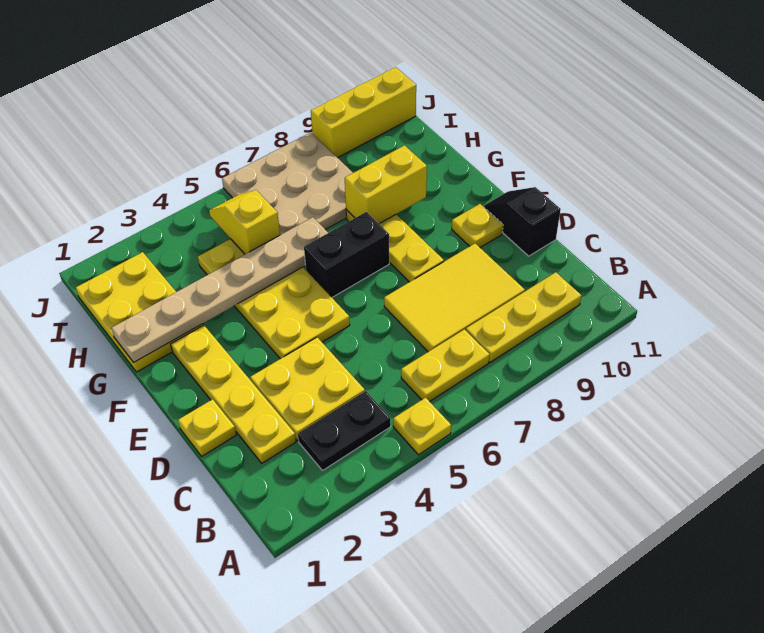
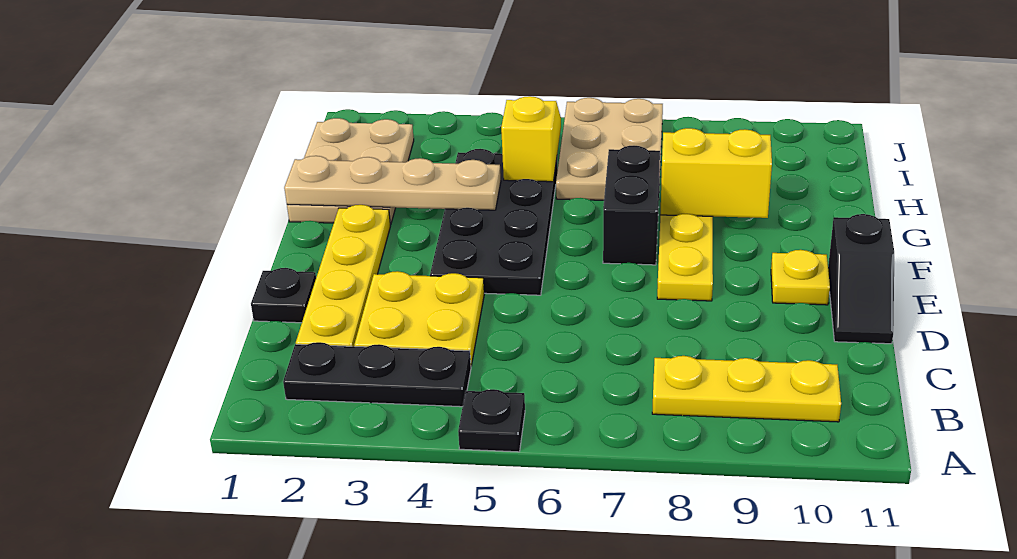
yellow plate A5 level 1 -> black plate A5 level 1
black plate B3:B4 level 1 -> black plate B2:B4 level 1
yellow plate B6:B7 level 1 -> none
yellow tile C7:D9 level 1 -> none
yellow plate D1 level 1 -> black plate D1 level 1
black slope D11:E11 level 1 top D -> black slope D11:E11 level 1 top E
yellow plate E4:H5 level 1 -> black plate E4:H5 level 1
black brick F6:F7 level 1 -> black brick F7:G7 level 1
yellow plate G1:I2 level 1 -> tan plate G1:I2 level 1
tan plate G1:G6 level 2 -> tan plate G1:G4 level 2
tan plate H6:J8 level 1 -> tan plate H6:J7 level 1
yellow brick J9:J11 level 1 -> none

